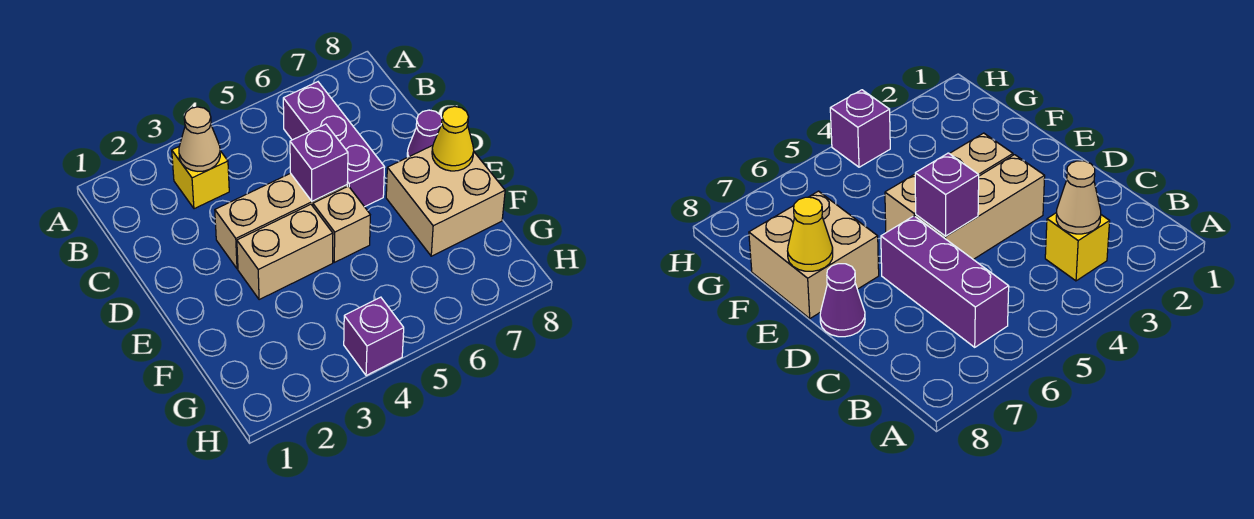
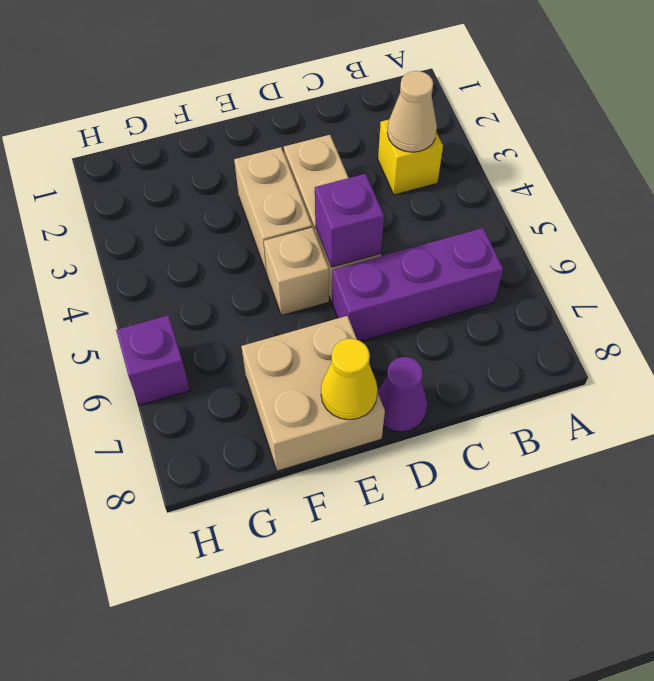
purple brick H4 level 1 -> purple brick H6 level 1

